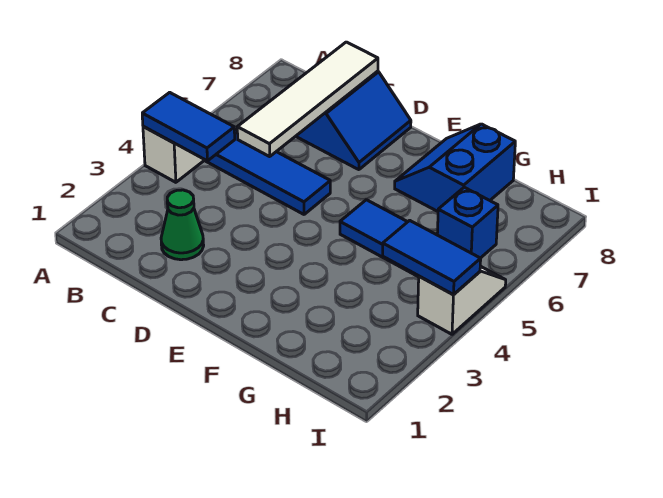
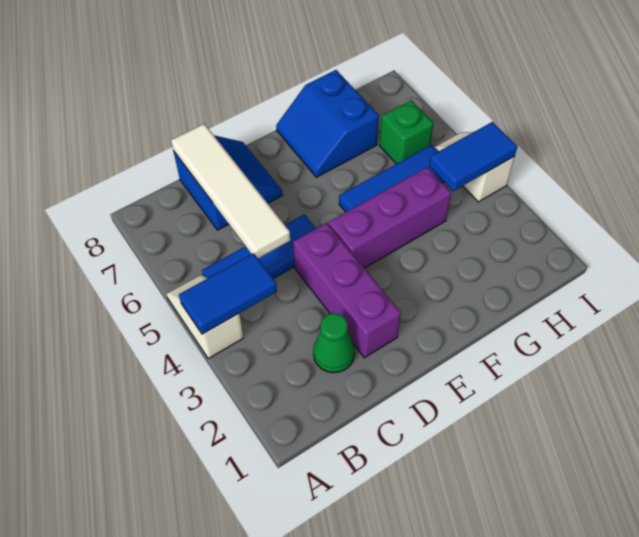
none -> purple brick D2:D4 level 1
none -> purple brick E4:G4 level 1
blue brick H6 level 1 -> green brick H6 level 1

